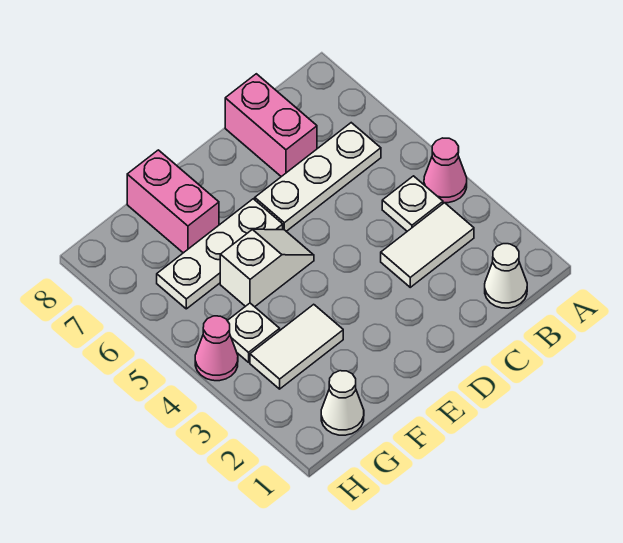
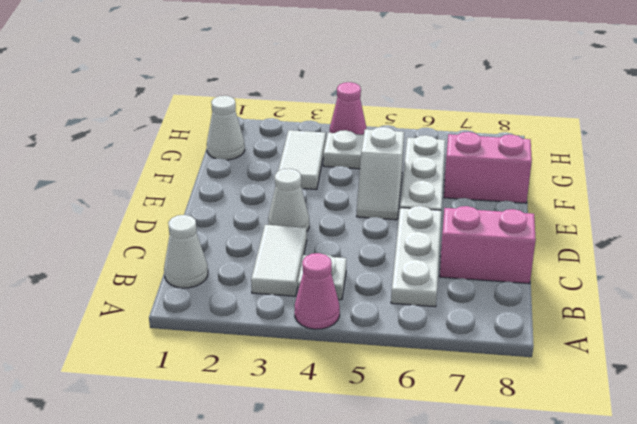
none -> white cone D3 level 1

